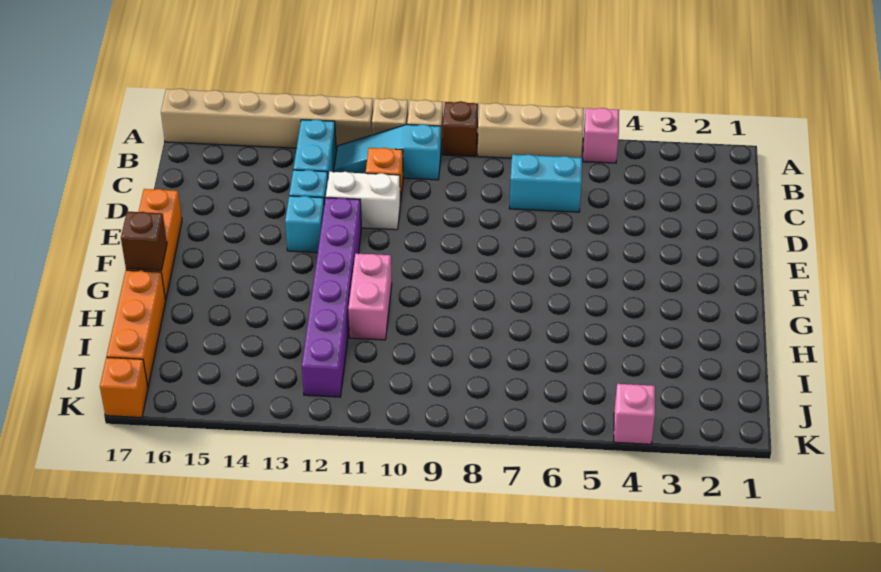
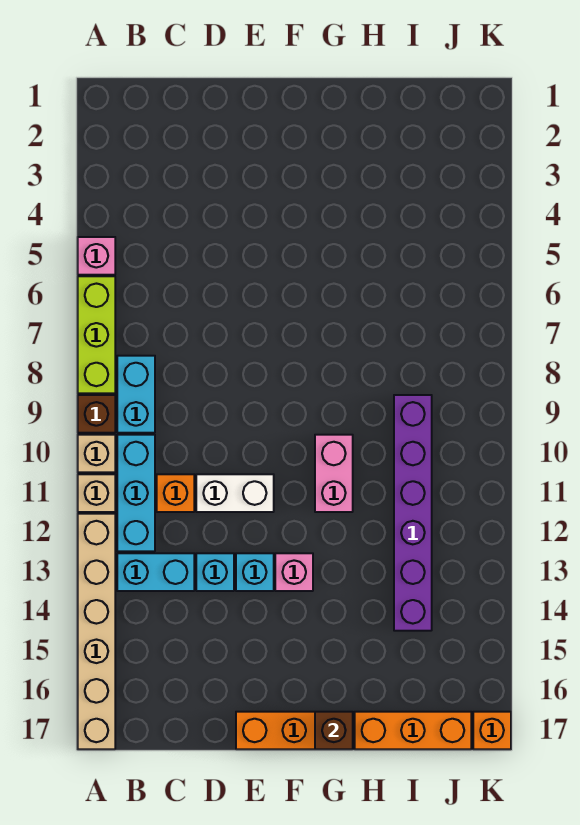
tan brick A6:A8 level 1 -> lime brick A6:A8 level 1
cyan slope B10:B12 level 1 top 10 -> cyan brick B10:B12 level 1
cyan brick C6:C7 level 1 -> cyan brick B8:B9 level 1
white brick D11:D12 level 1 -> white brick D11:E11 level 1
purple brick E12:J12 level 1 -> purple brick I9:I14 level 1
pink brick G11:H11 level 1 -> pink brick G10:G11 level 1
pink brick K4 level 1 -> pink brick F13 level 1

